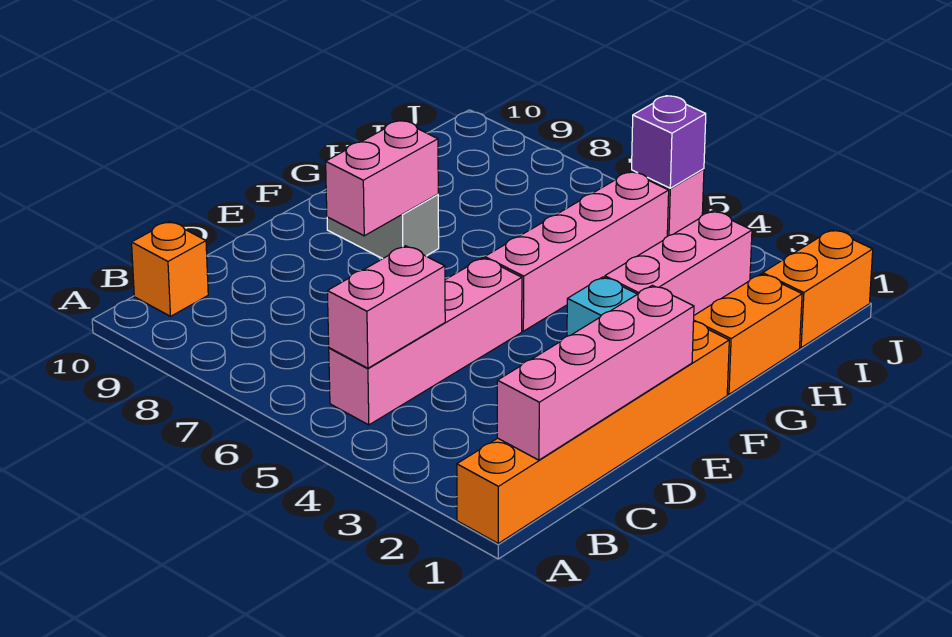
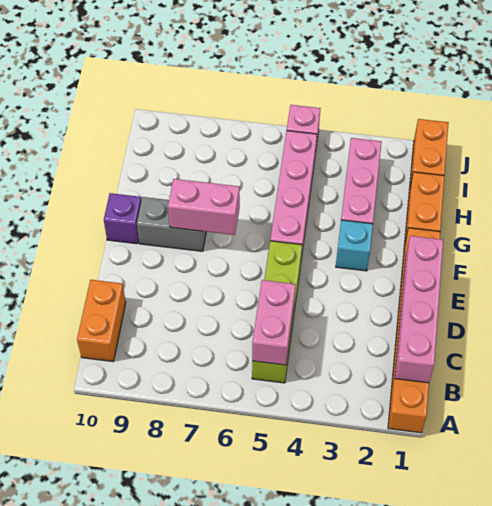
pink brick B5:E5 level 1 -> lime brick B5:E5 level 1
orange brick B10 level 1 -> orange brick B10:C10 level 1
pink brick E8:F8 level 2 -> pink brick F7:F8 level 2
purple brick J5 level 2 -> purple brick F10 level 1

